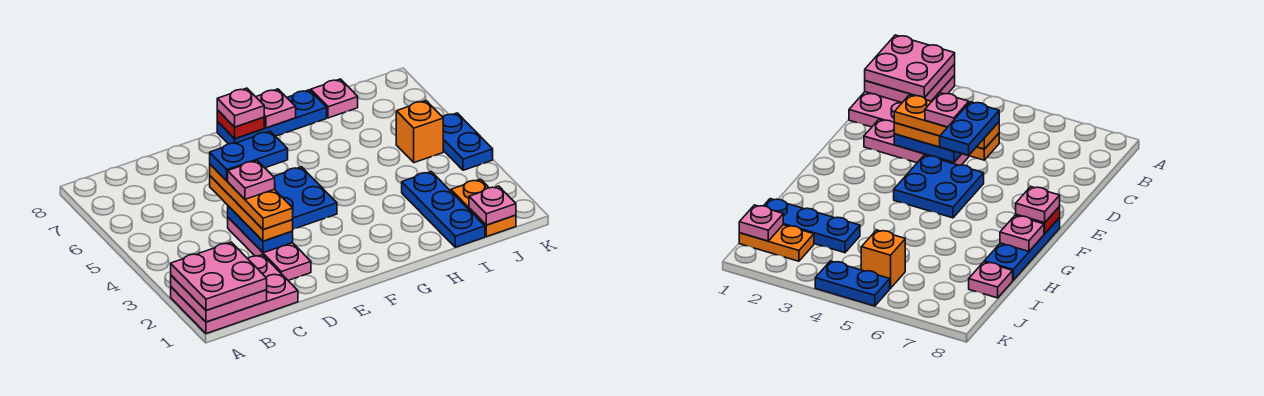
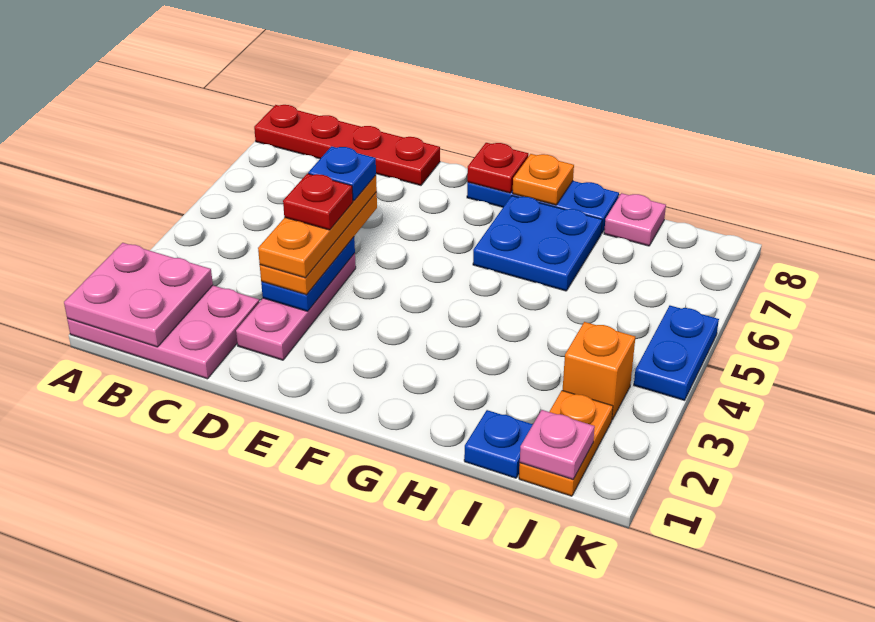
pink plate A1:B2 level 3 -> none
none -> red plate A8:D8 level 1
pink plate D4 level 5 -> red plate D4 level 5
blue plate D5:E5 level 5 -> blue plate D5 level 5
blue plate E4:F5 level 1 -> blue plate G6:H7 level 1
pink plate F8 level 3 -> none
pink plate G8 level 2 -> orange plate G8 level 2
blue plate I1:I3 level 1 -> blue plate I1 level 1
orange brick J5 level 1 -> orange brick J3 level 1

